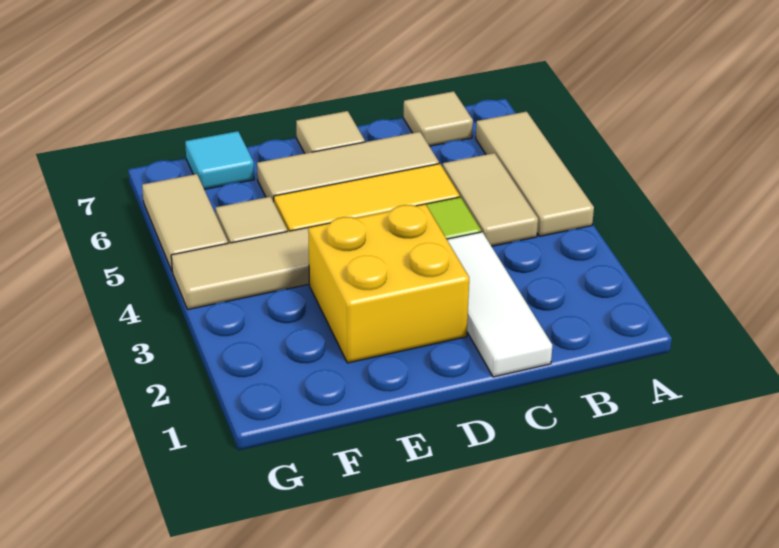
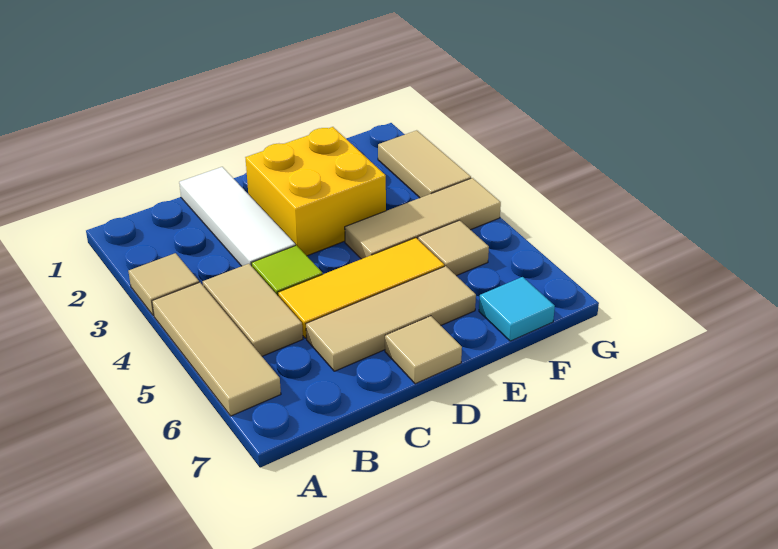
tan tile B7 level 1 -> tan tile A3 level 1
tan tile G5:G6 level 1 -> tan tile G2:G3 level 1

